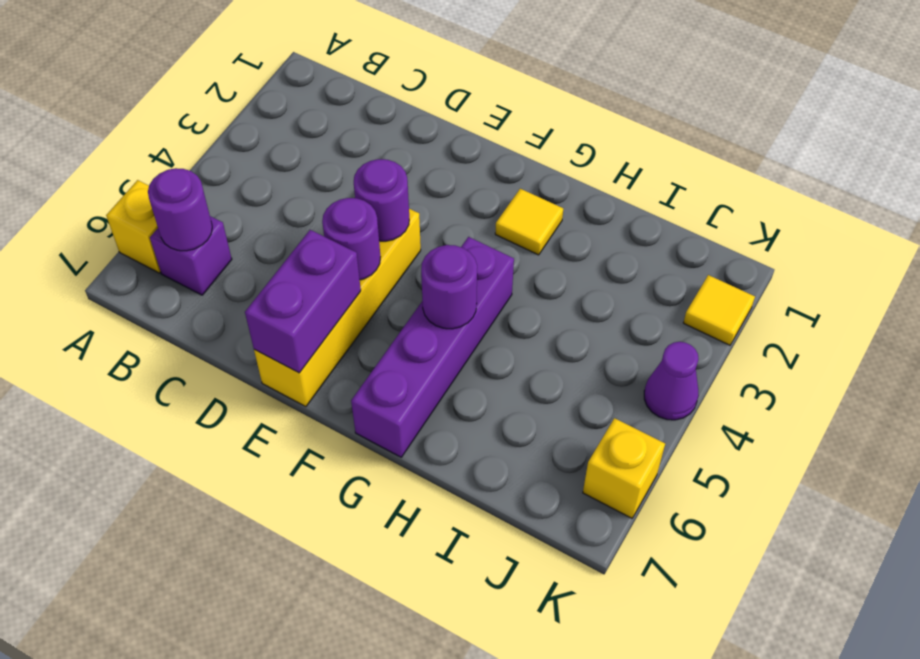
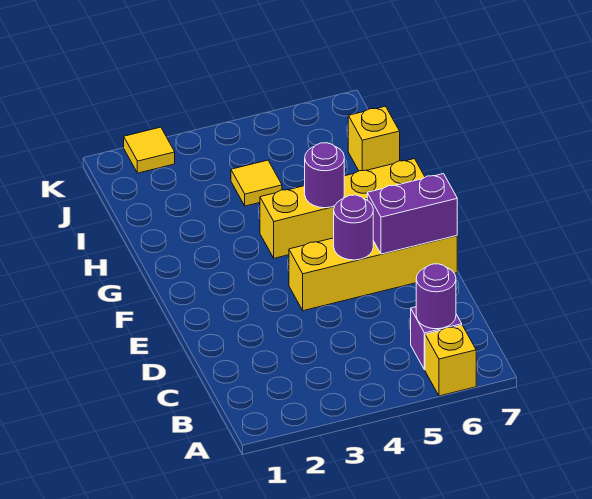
purple round brick E4 level 2 -> none
yellow tile G2 level 1 -> yellow tile I4 level 1
purple brick G4:G7 level 1 -> yellow brick G4:G7 level 1
purple cone K4 level 1 -> none
yellow brick K6 level 1 -> yellow brick I7 level 1

